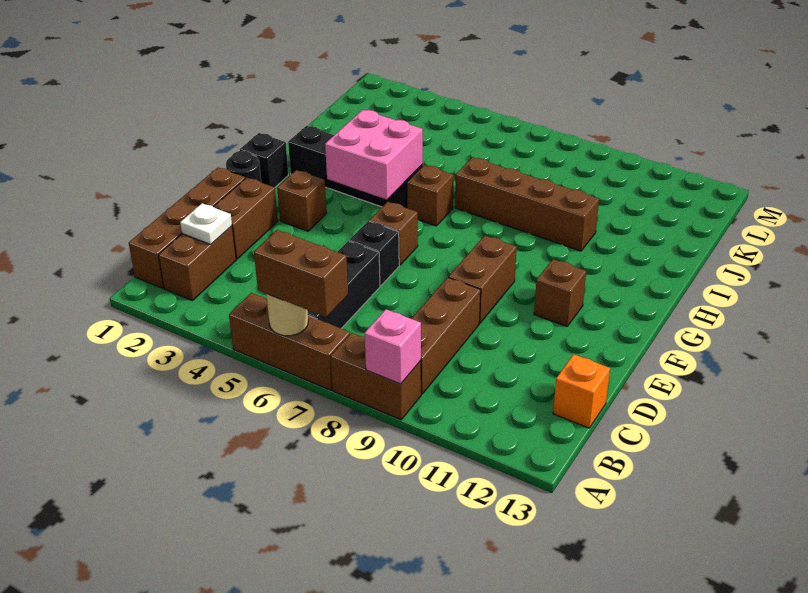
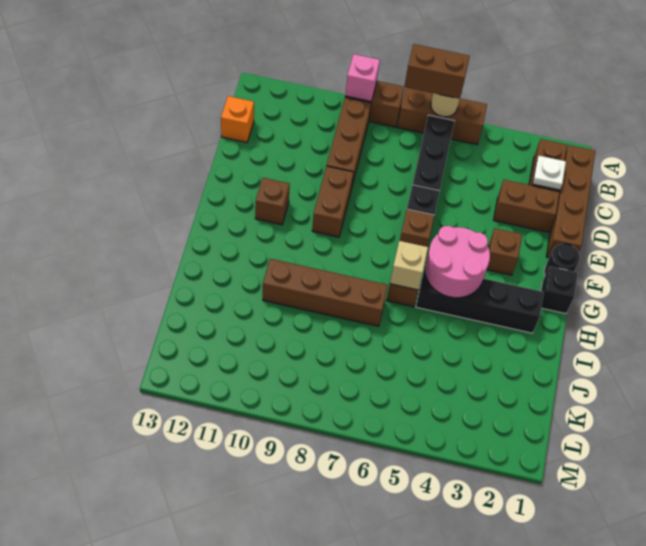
brown brick D2:E2 level 1 -> brown brick D2:D3 level 1
pink brick G4:H5 level 2 -> pink round brick G4:H5 level 2
none -> tan brick H6 level 2

